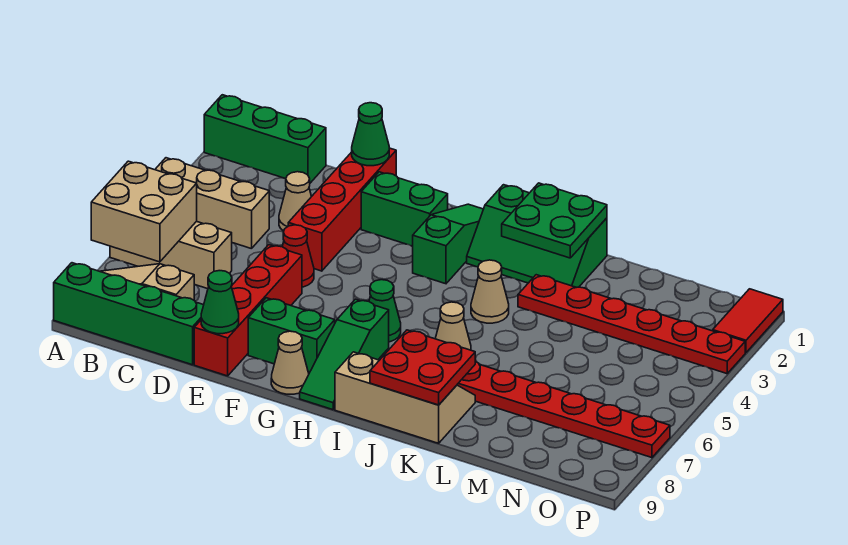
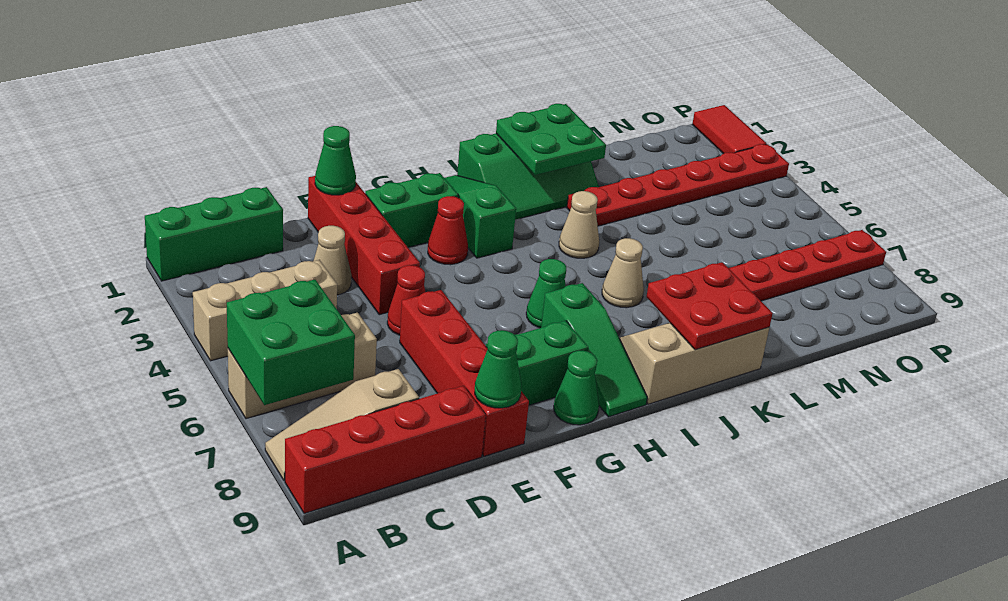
tan brick A6:B7 level 2 -> green brick A6:B7 level 2
green brick A9:D9 level 1 -> red brick A9:D9 level 1
none -> red cone G3 level 1
tan cone G9 level 1 -> green cone G9 level 1

